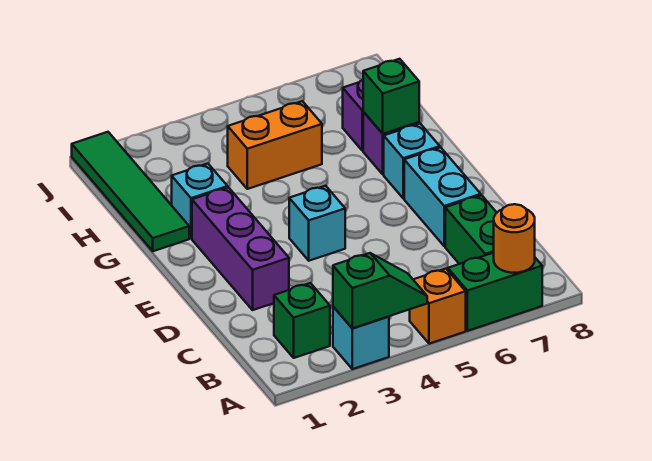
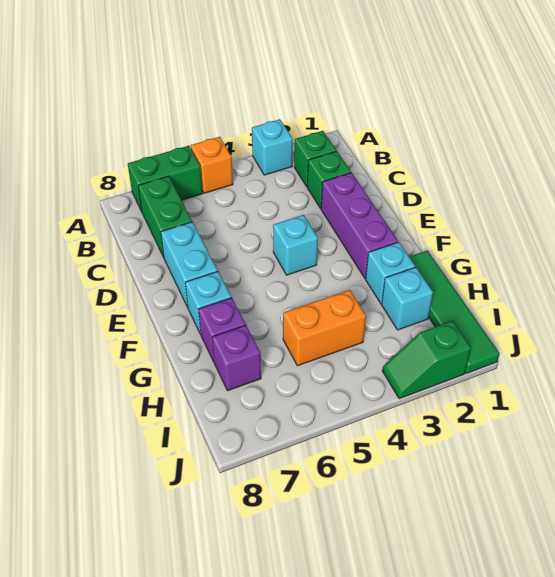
green slope A3:A4 level 2 top 3 -> green slope J2:J3 level 1 top 2
orange round brick A7 level 2 -> none
green brick G7 level 2 -> green brick C2 level 1
none -> cyan brick H2 level 1

